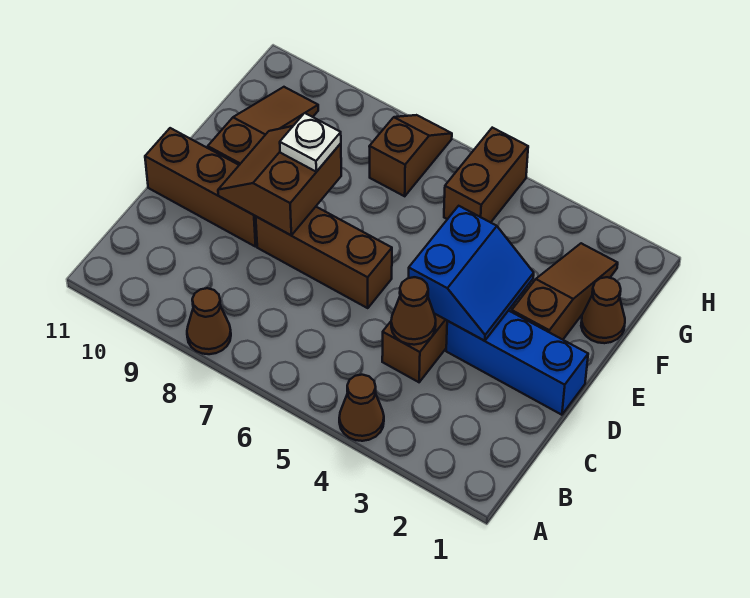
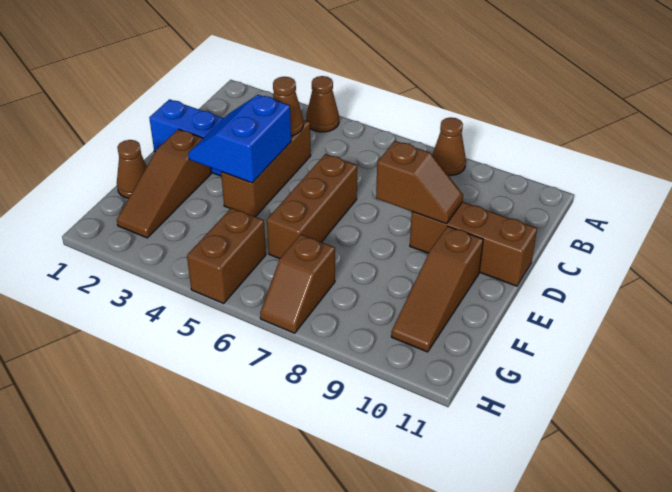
brown brick D6:D8 level 1 -> brown brick D6:F6 level 1
brown slope D8:E9 level 2 top 8 -> brown slope D8:D9 level 2 top 8
white plate E8 level 3 -> none

